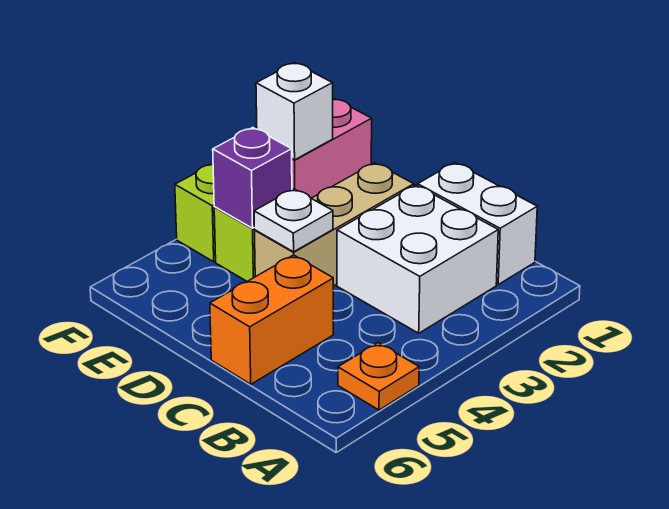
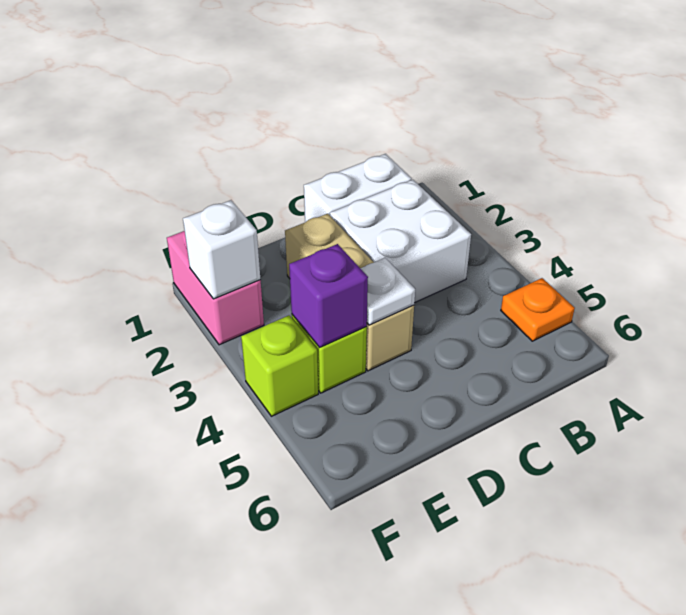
orange brick C5:C6 level 1 -> none

